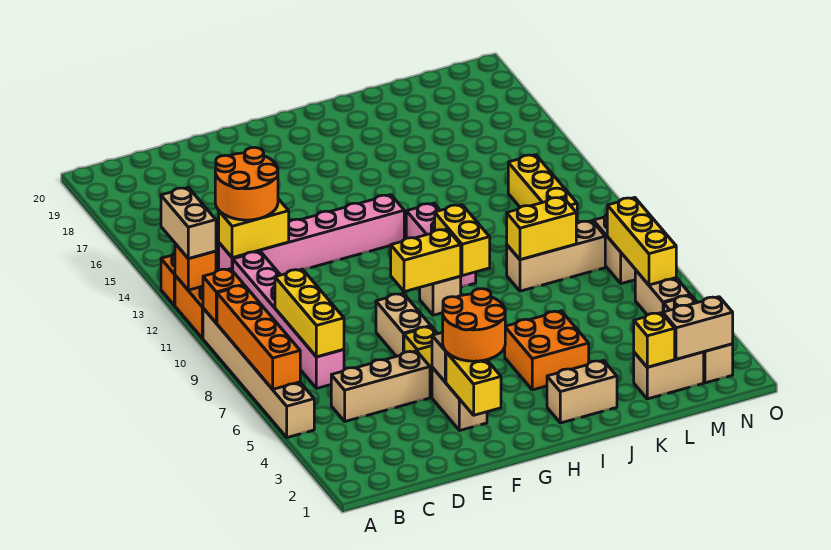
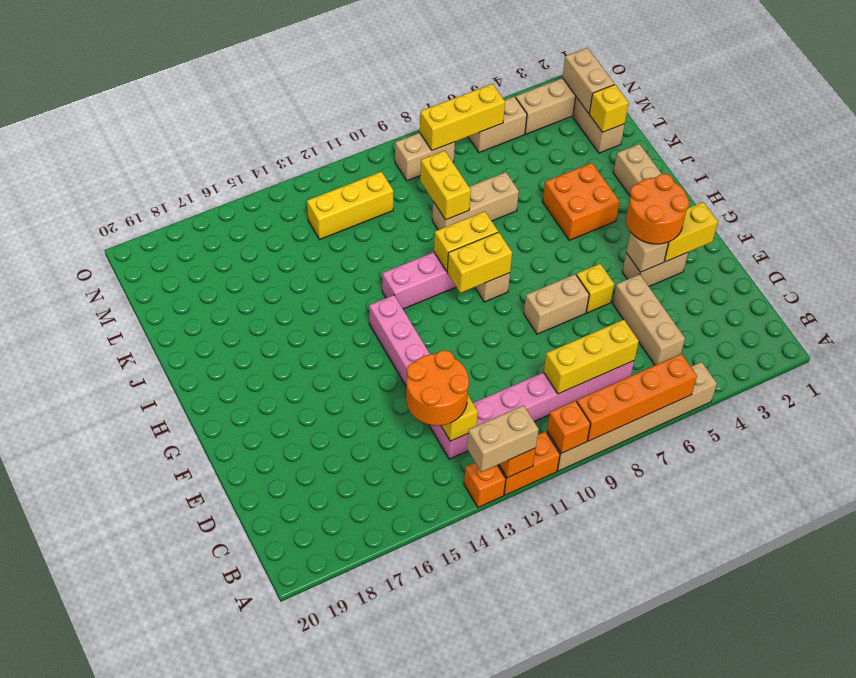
yellow brick G9:H9 level 2 -> yellow brick H9:H10 level 2
tan brick K9:M9 level 1 -> tan brick K7:K9 level 1

